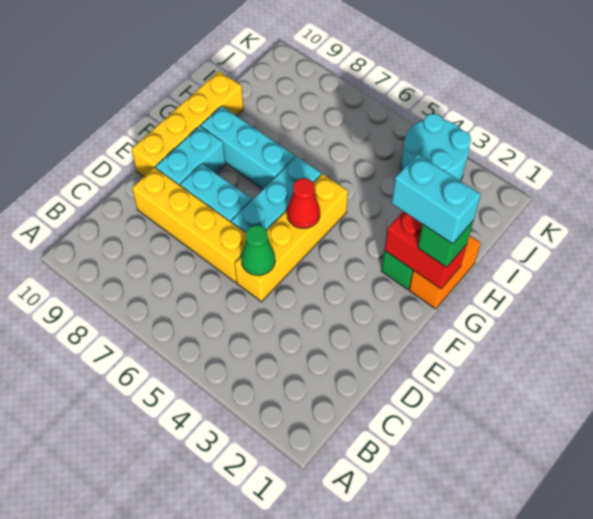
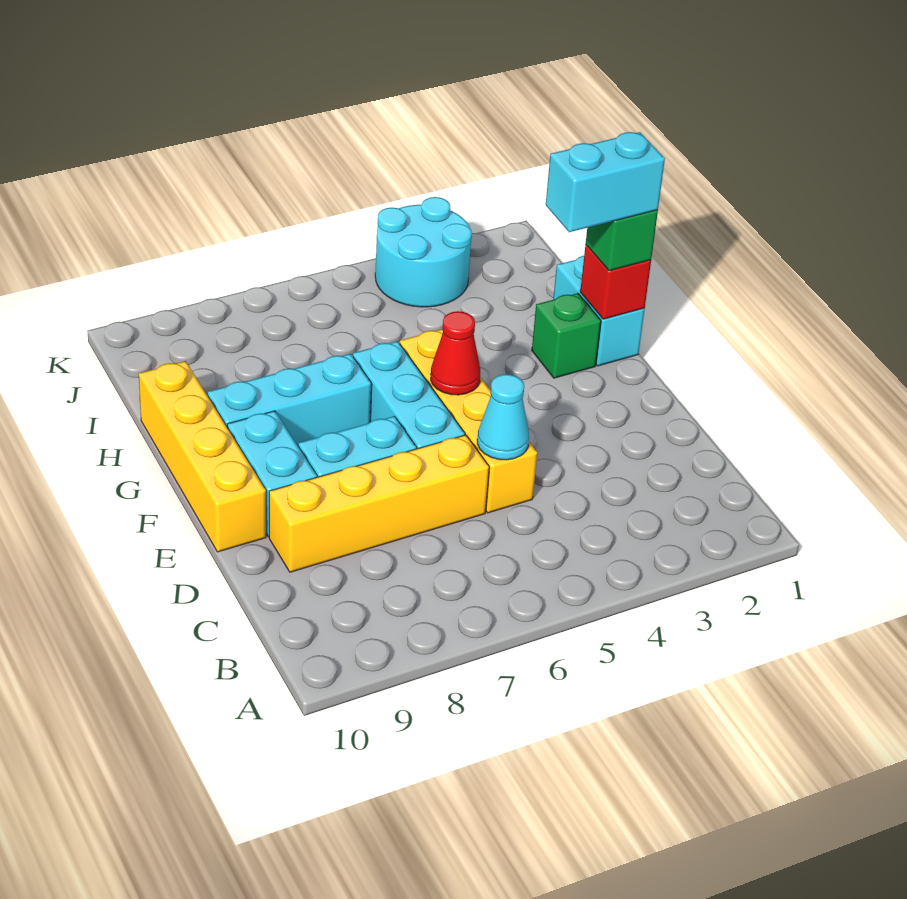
green cone D5 level 2 -> cyan cone D5 level 2
orange brick G1:H1 level 1 -> cyan brick G1:H1 level 1
red brick G1:G2 level 2 -> red brick G1 level 2

